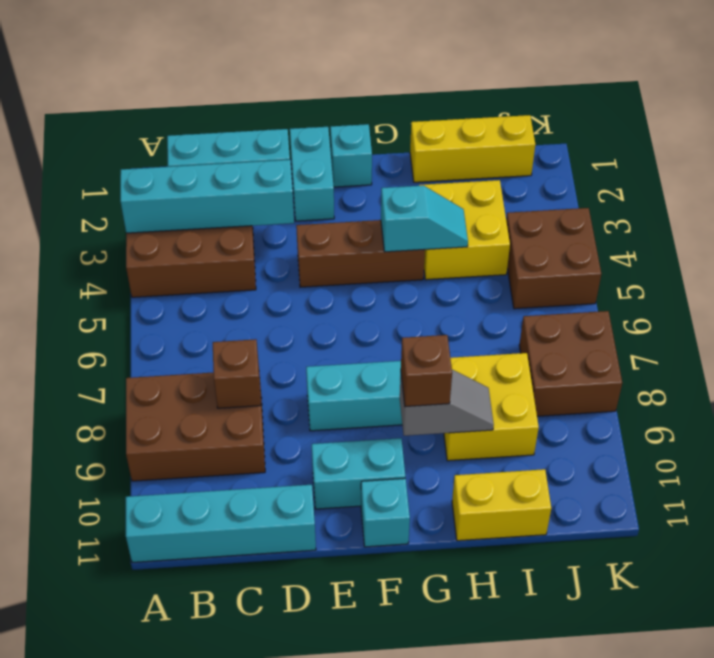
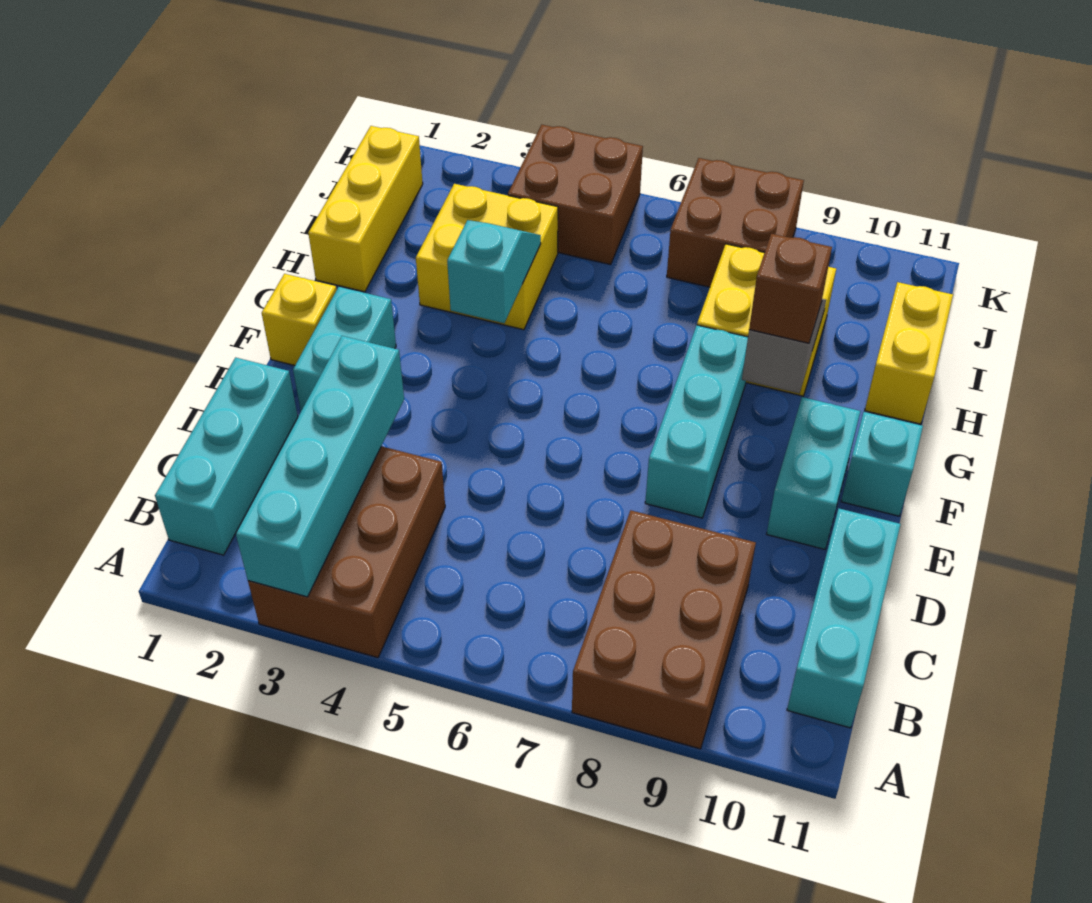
cyan brick A11:D11 level 1 -> cyan brick B11:D11 level 1
brown brick C8 level 2 -> none
cyan brick E1:E2 level 1 -> cyan brick E2:F2 level 1
brown brick E4:G4 level 1 -> none
cyan brick F1 level 1 -> yellow brick F1 level 1

